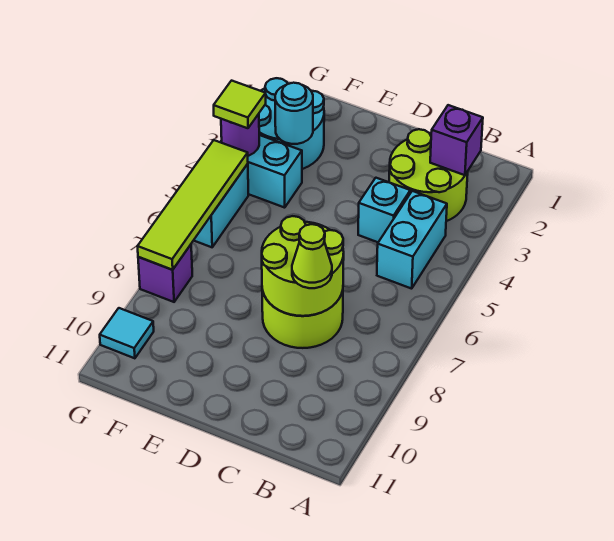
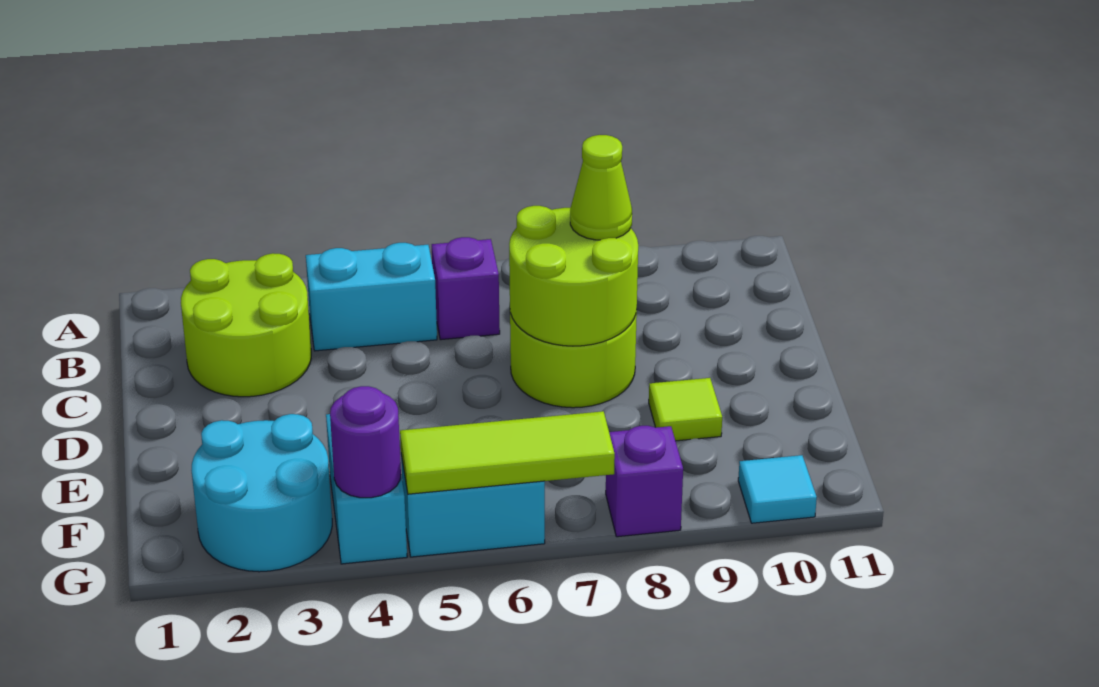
purple brick B2 level 2 -> purple brick B6 level 1
cyan brick C4 level 1 -> none
cyan round brick F3 level 2 -> none
lime tile G4 level 3 -> lime tile E9 level 1
lime tile G5:G8 level 2 -> lime tile G5:G7 level 2

